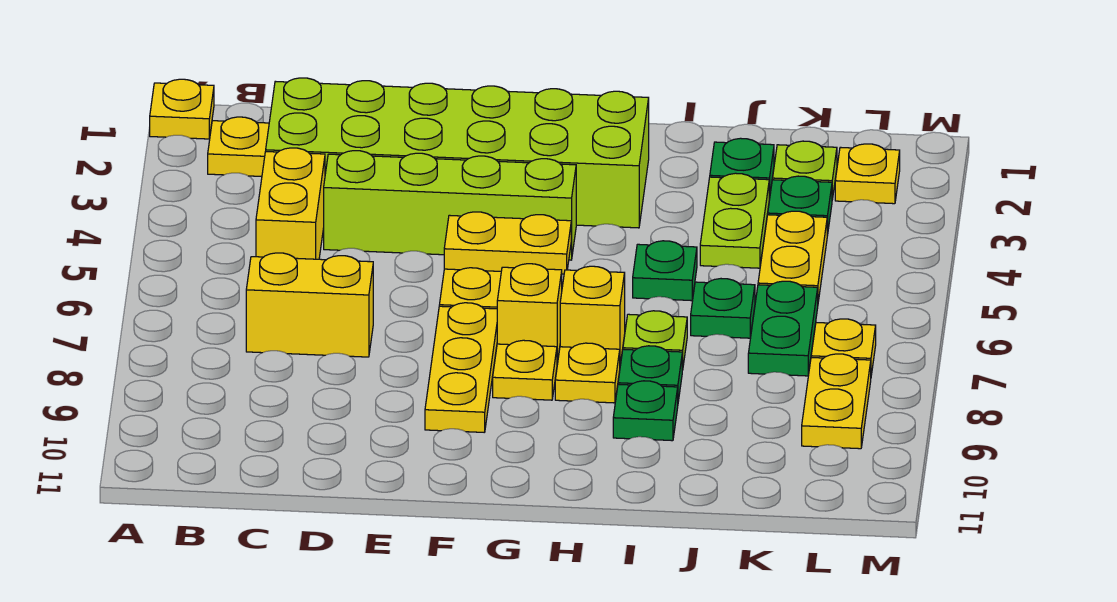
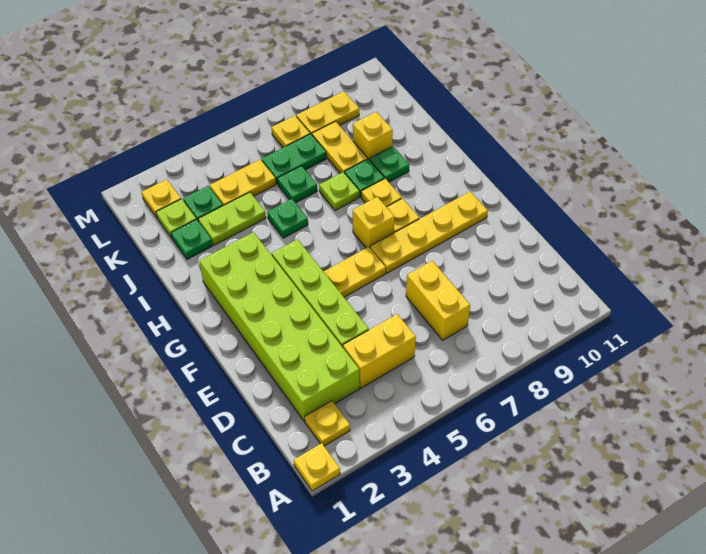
yellow plate F5:G5 level 2 -> yellow plate J8:K8 level 1
yellow plate F7:F9 level 1 -> yellow plate F7:F10 level 1
yellow brick H7 level 1 -> yellow brick J9 level 1

